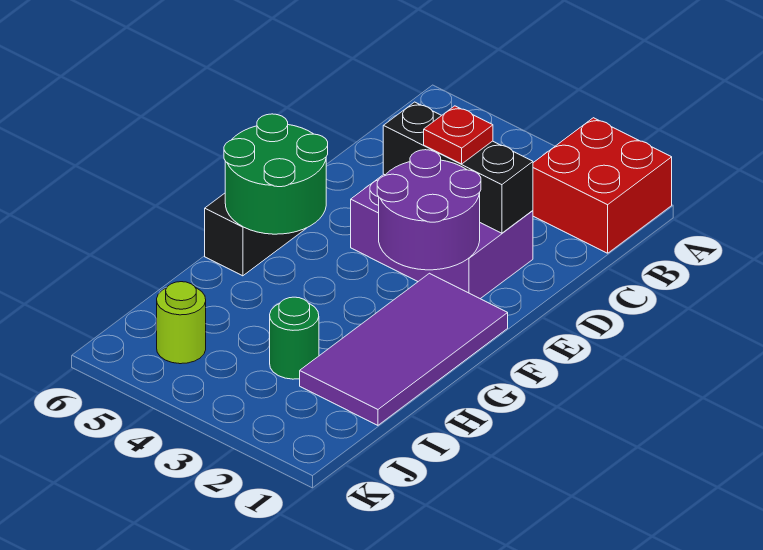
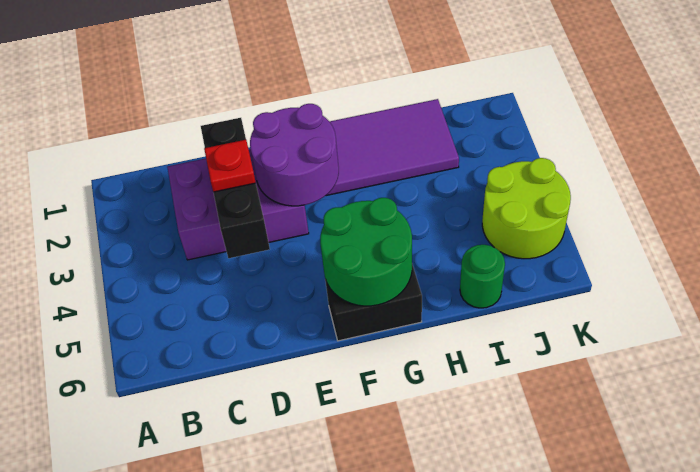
red brick A1:B2 level 1 -> none
purple brick D2:E4 level 1 -> purple brick C2:E3 level 1
green round brick I3 level 1 -> green round brick I6 level 1
lime round brick J5 level 1 -> lime round brick J4:K5 level 1

